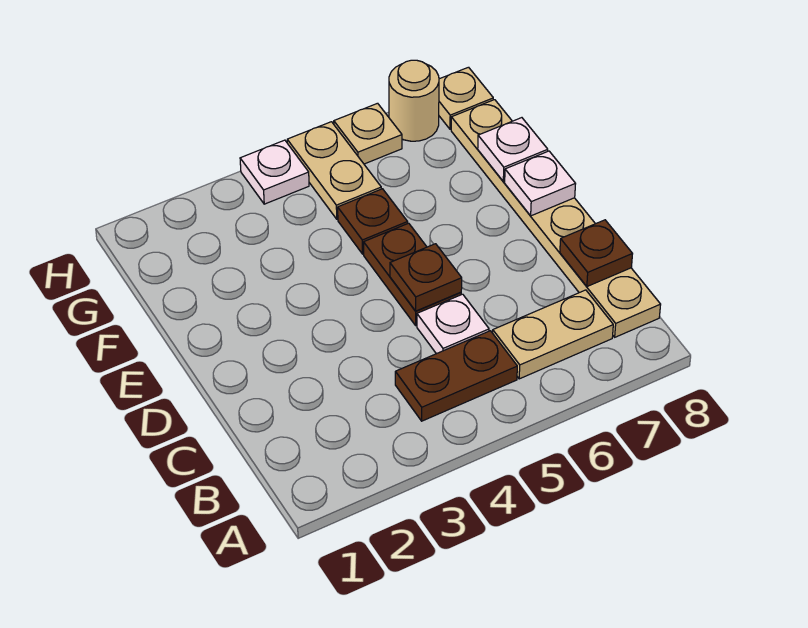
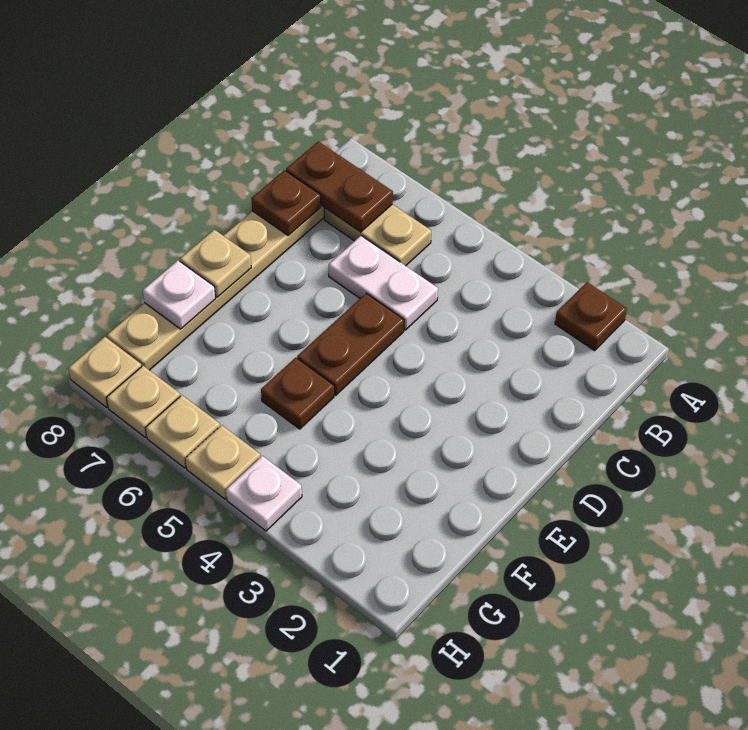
brown plate B4:B5 level 1 -> brown plate B7:B8 level 2
white plate C5 level 1 -> white plate C5:C6 level 1
brown plate D5 level 2 -> brown plate A2 level 1
white plate E8 level 2 -> tan plate E8 level 2
tan plate G5:H5 level 1 -> tan plate H5 level 1
tan round brick H7 level 1 -> tan plate H7 level 1

